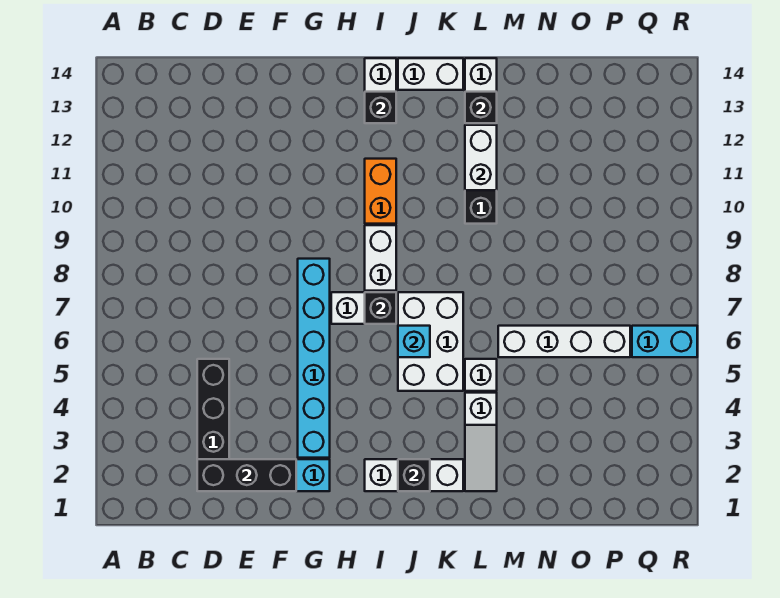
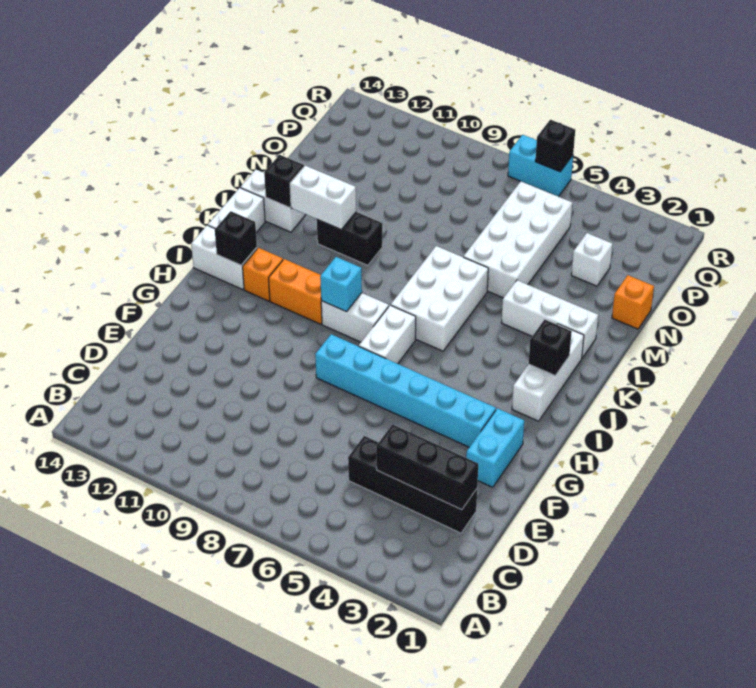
black brick D2:F2 level 2 -> black brick D2:D4 level 2
black brick I7 level 2 -> black brick R6 level 2
none -> orange brick I12 level 1
white brick J5:K7 level 1 -> white brick J6:L7 level 1
cyan brick J6 level 2 -> cyan brick I9 level 2
white slope L2:L4 level 1 top 4 -> white brick L2:L4 level 1
white brick L5 level 1 -> white brick O3 level 1
white brick M6:P6 level 1 -> white brick M5:P6 level 1
none -> orange brick N1 level 1
cyan brick Q6:R6 level 1 -> cyan brick R6:R7 level 1

